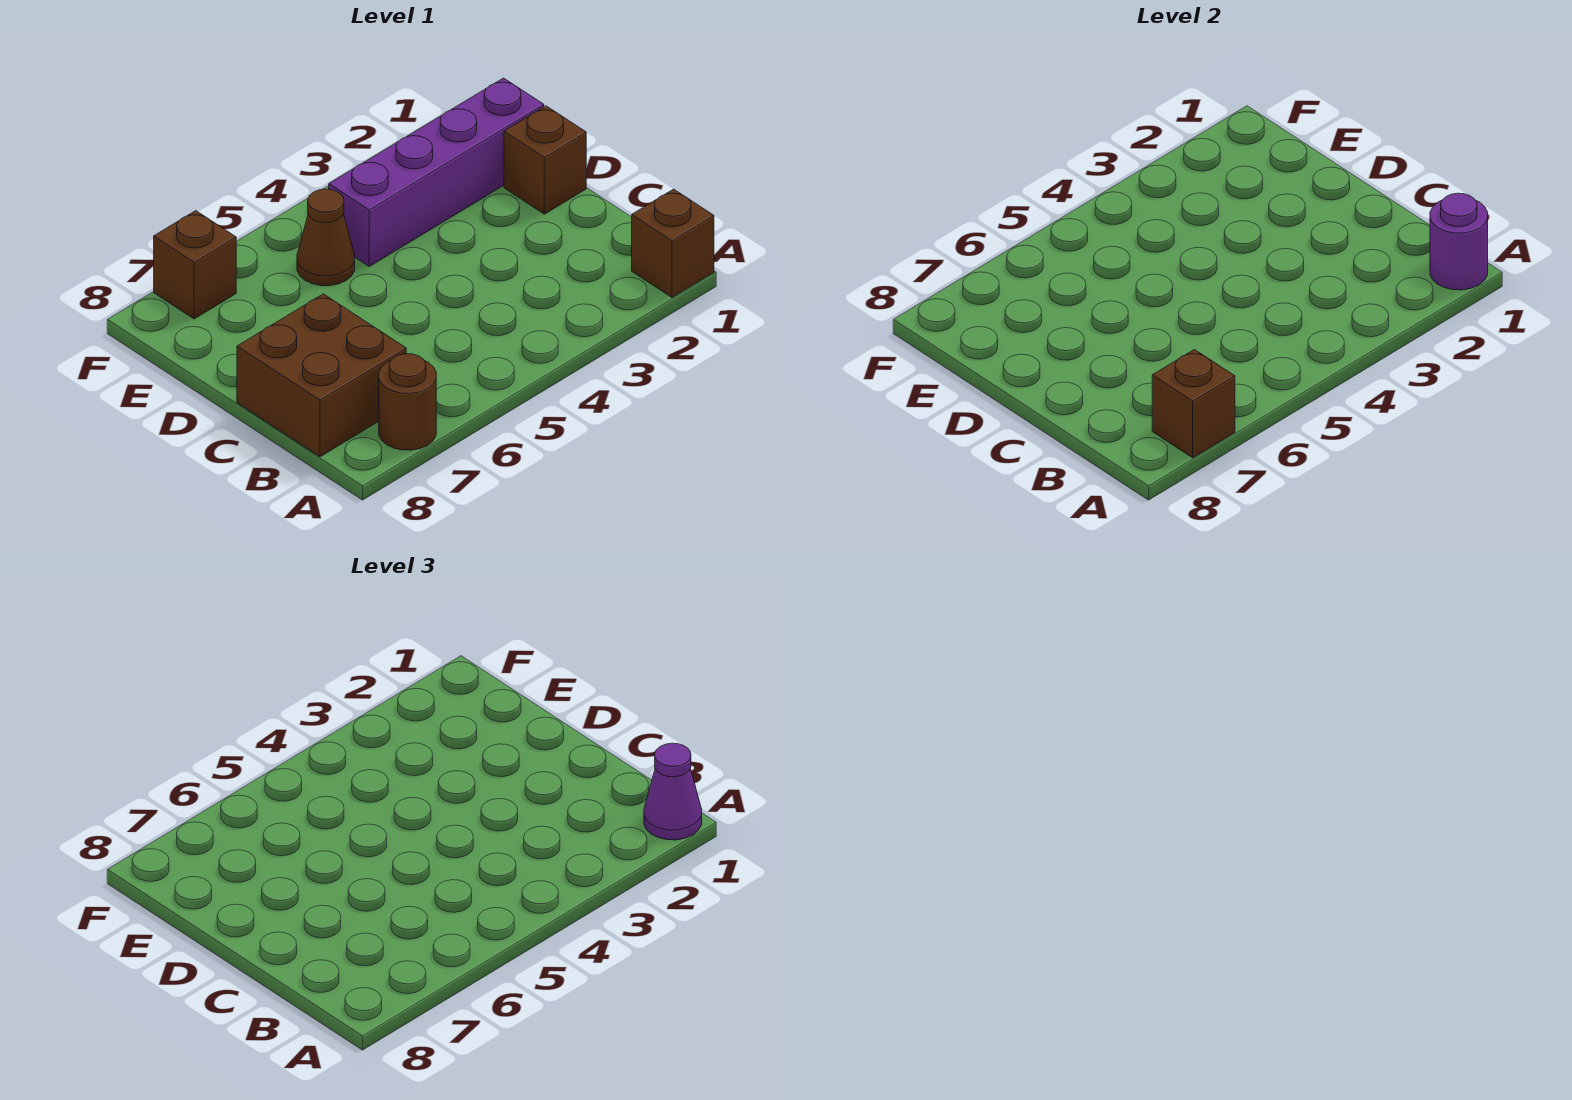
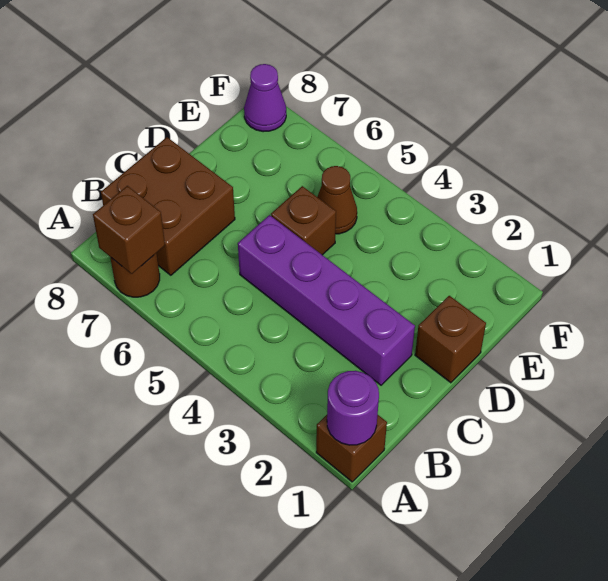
purple cone A1 level 3 -> purple cone F8 level 1
purple brick E1:E4 level 1 -> purple brick C2:C5 level 1
brown brick F7 level 1 -> brown brick D5 level 1

